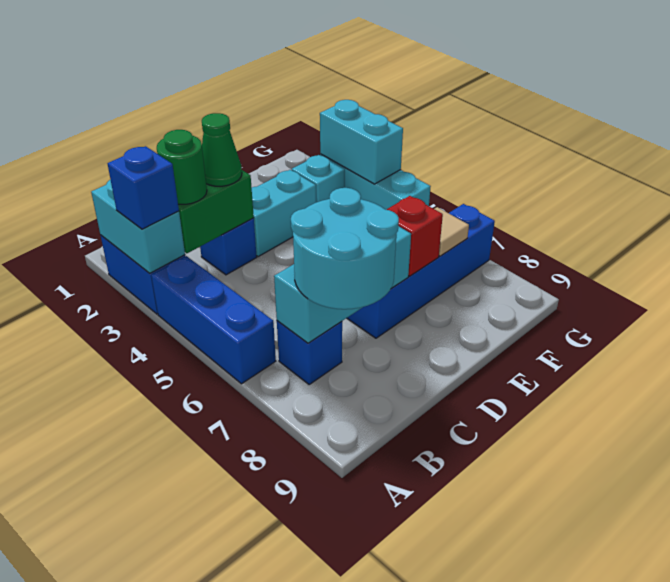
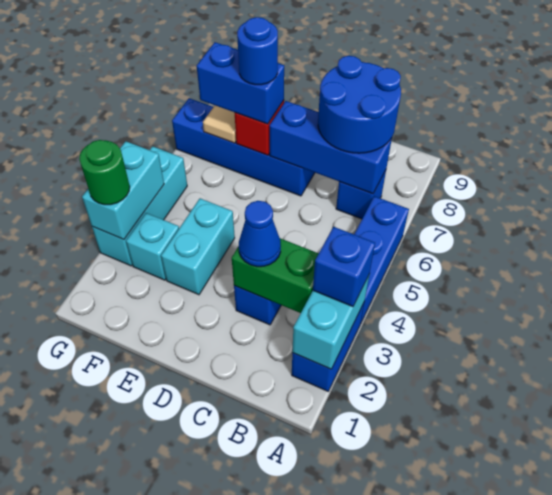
green round brick B3 level 3 -> green round brick G3 level 3
cyan brick B7:D7 level 2 -> blue brick B7:D7 level 2
cyan round brick B7:C8 level 3 -> blue round brick B7:C8 level 3
green cone C3 level 3 -> blue cone C3 level 3
cyan brick D3:E3 level 1 -> cyan brick E3:E4 level 1
none -> blue brick E7:F7 level 3
none -> blue round brick E7 level 4

